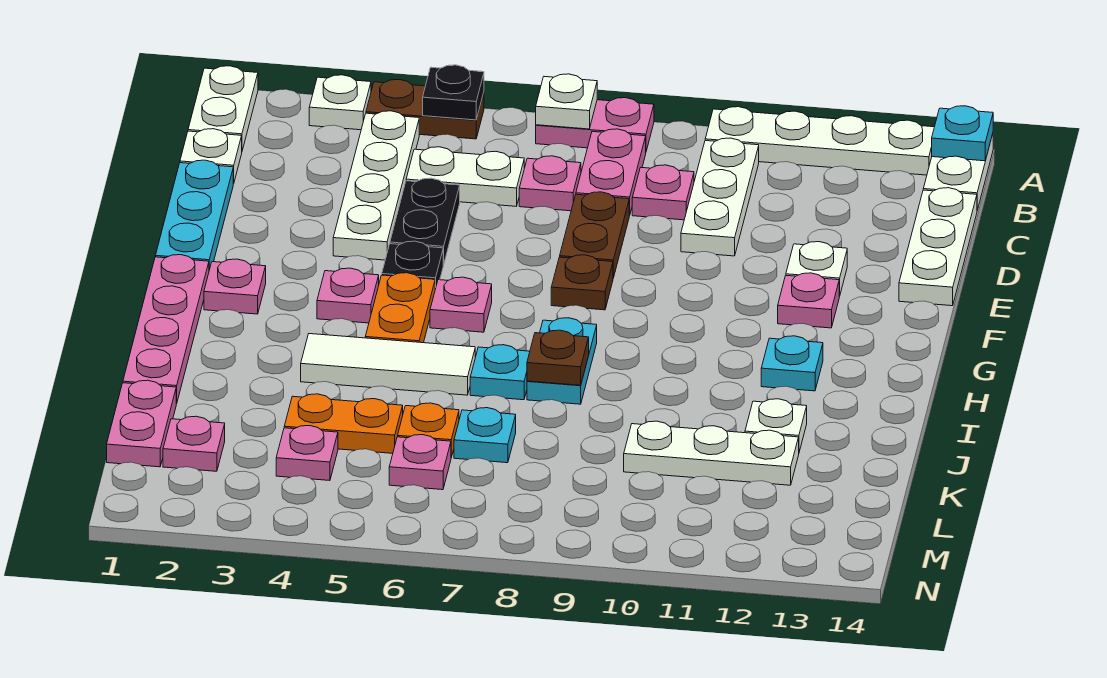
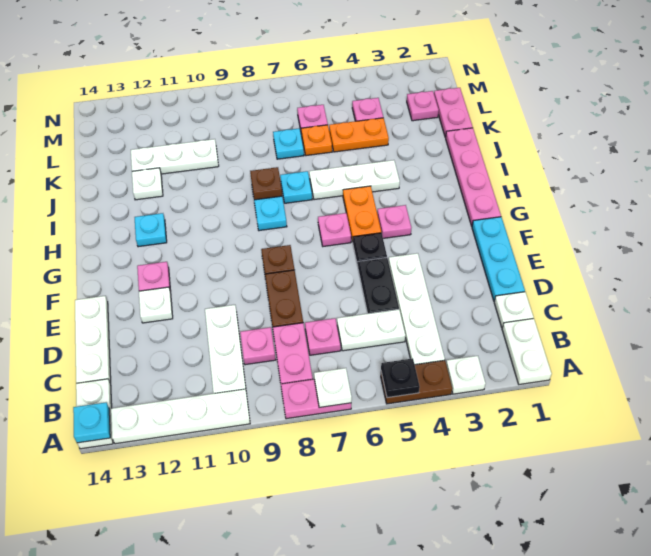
pink plate G2 level 1 -> none
white tile I4:I6 level 1 -> white plate I4:I6 level 1

